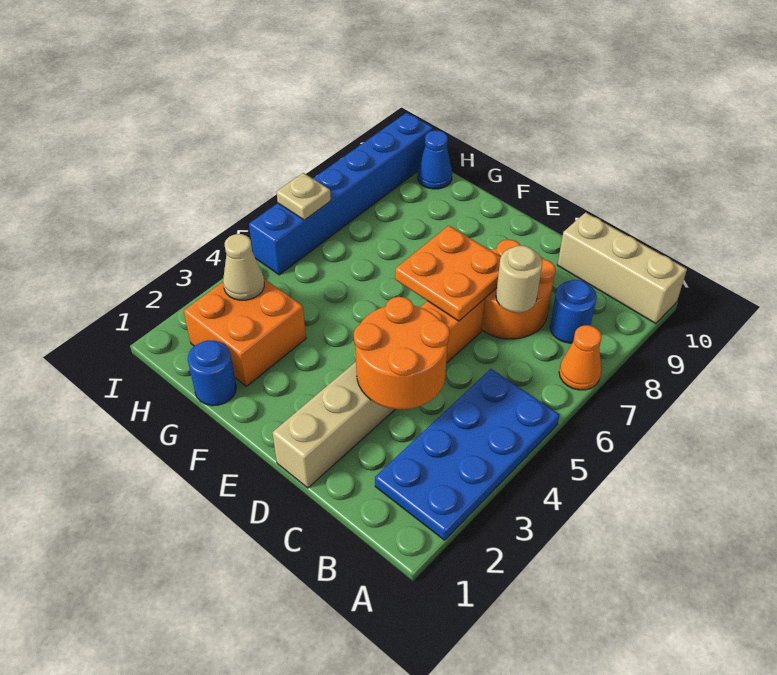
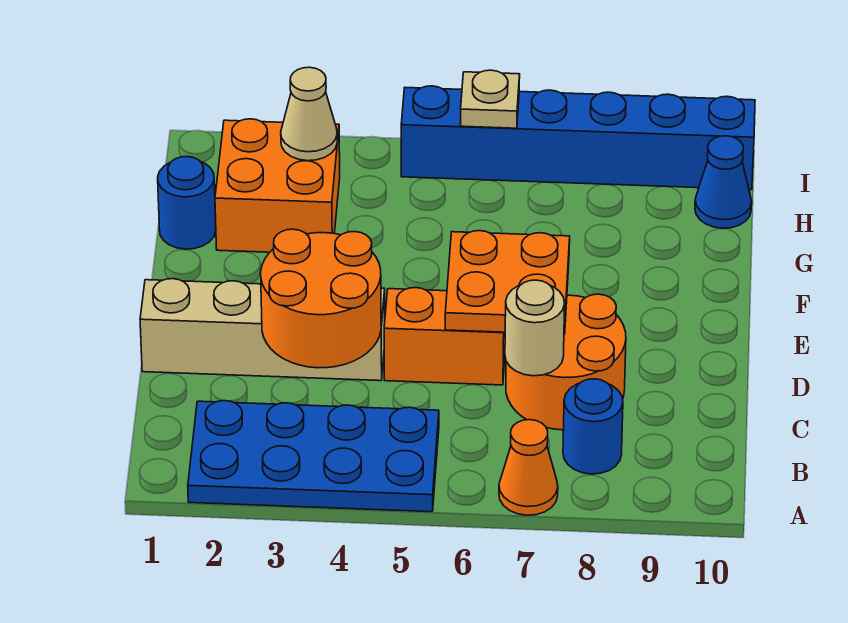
tan brick A10:C10 level 1 -> none

